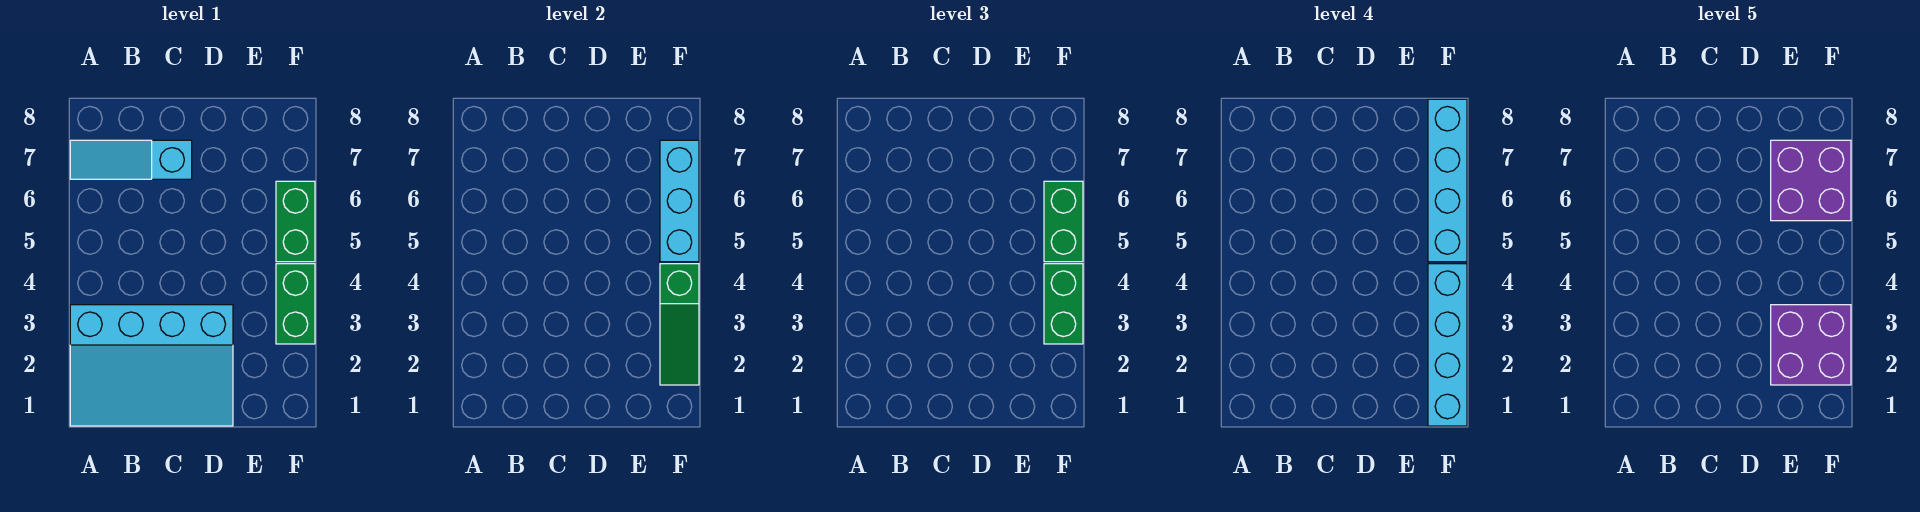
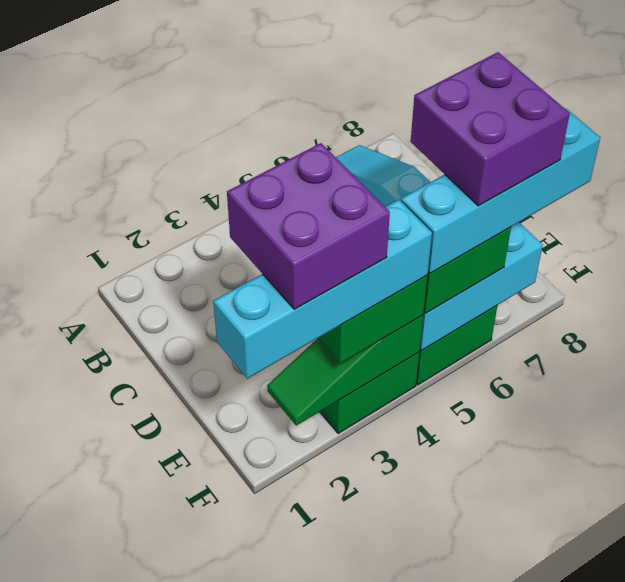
cyan slope A1:D3 level 1 top 3 -> none

